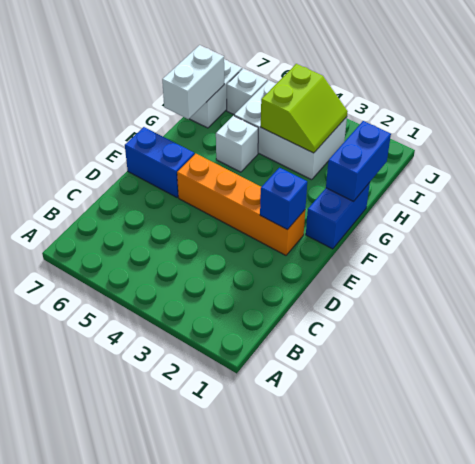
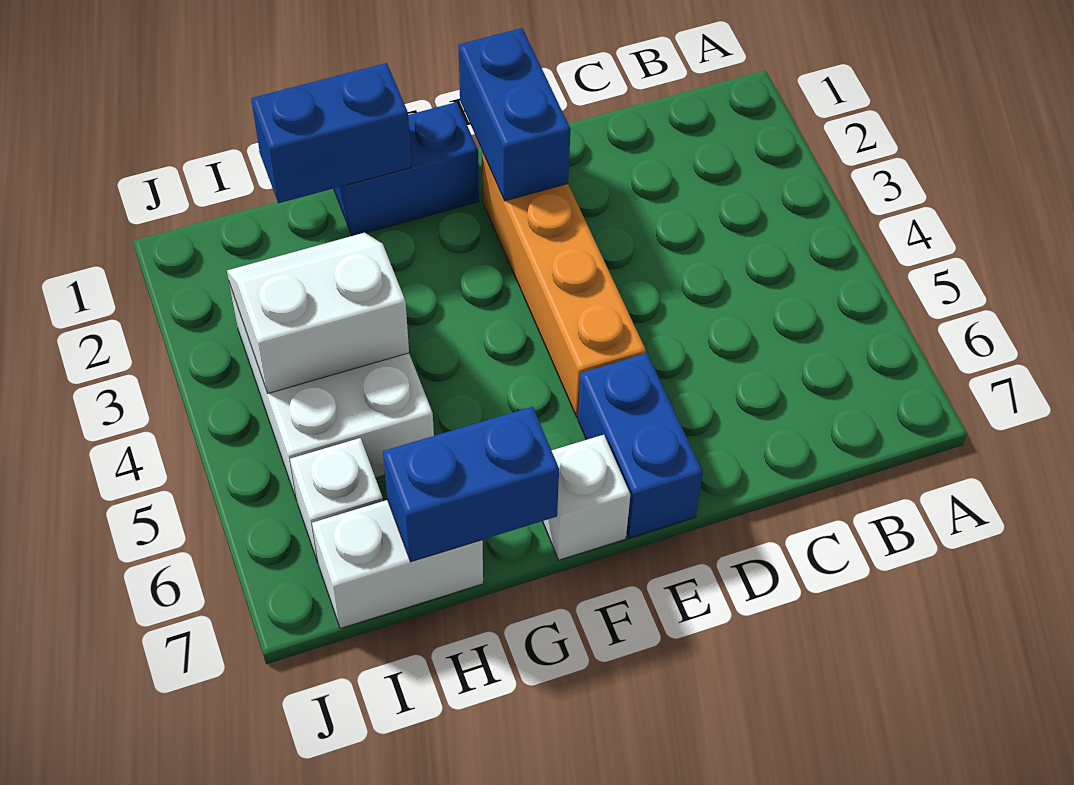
blue brick E2 level 2 -> blue brick E1:E2 level 2
white brick G5 level 1 -> white brick F7 level 1
white brick G7:H7 level 2 -> blue brick G7:H7 level 2
lime slope H3:I4 level 2 top 4 -> white slope H3:I4 level 2 top 4

